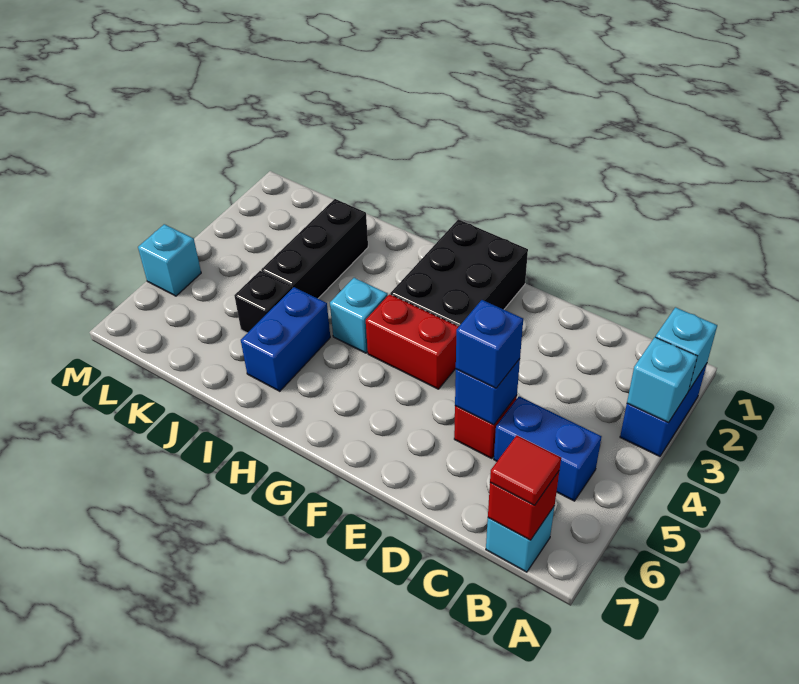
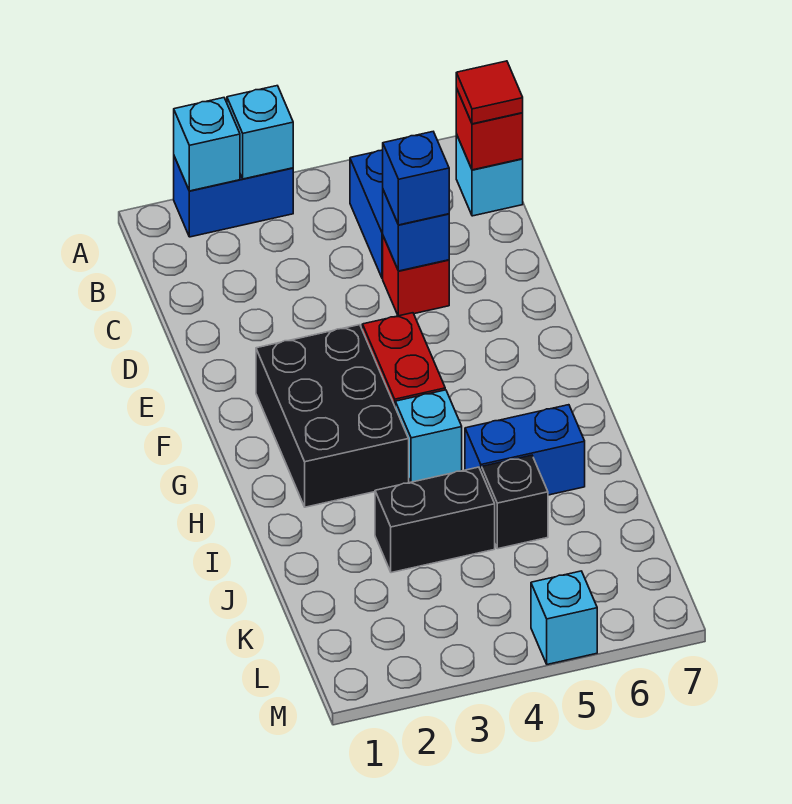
black brick F1:G3 level 1 -> black brick F2:H3 level 1
black brick J2:J4 level 1 -> black brick J3:J4 level 1

